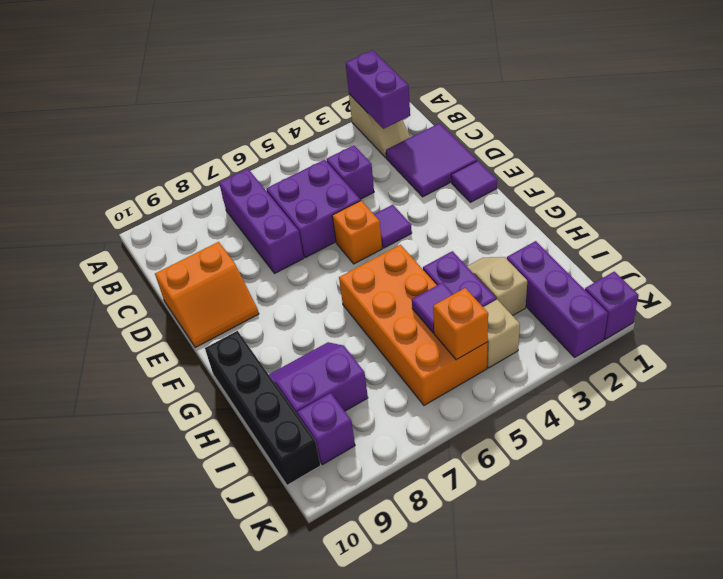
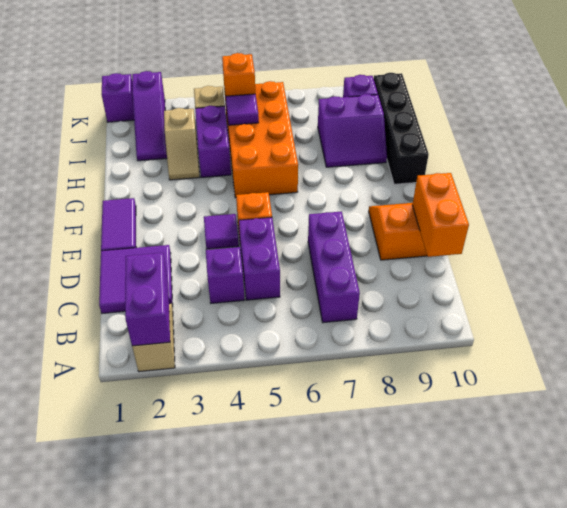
purple brick C5:D6 level 1 -> purple brick C5:D5 level 1
none -> orange brick C10:D10 level 2
purple tile E1 level 1 -> purple tile E1:F1 level 1
purple brick I2:K2 level 1 -> purple slope I2:K2 level 1 top K

